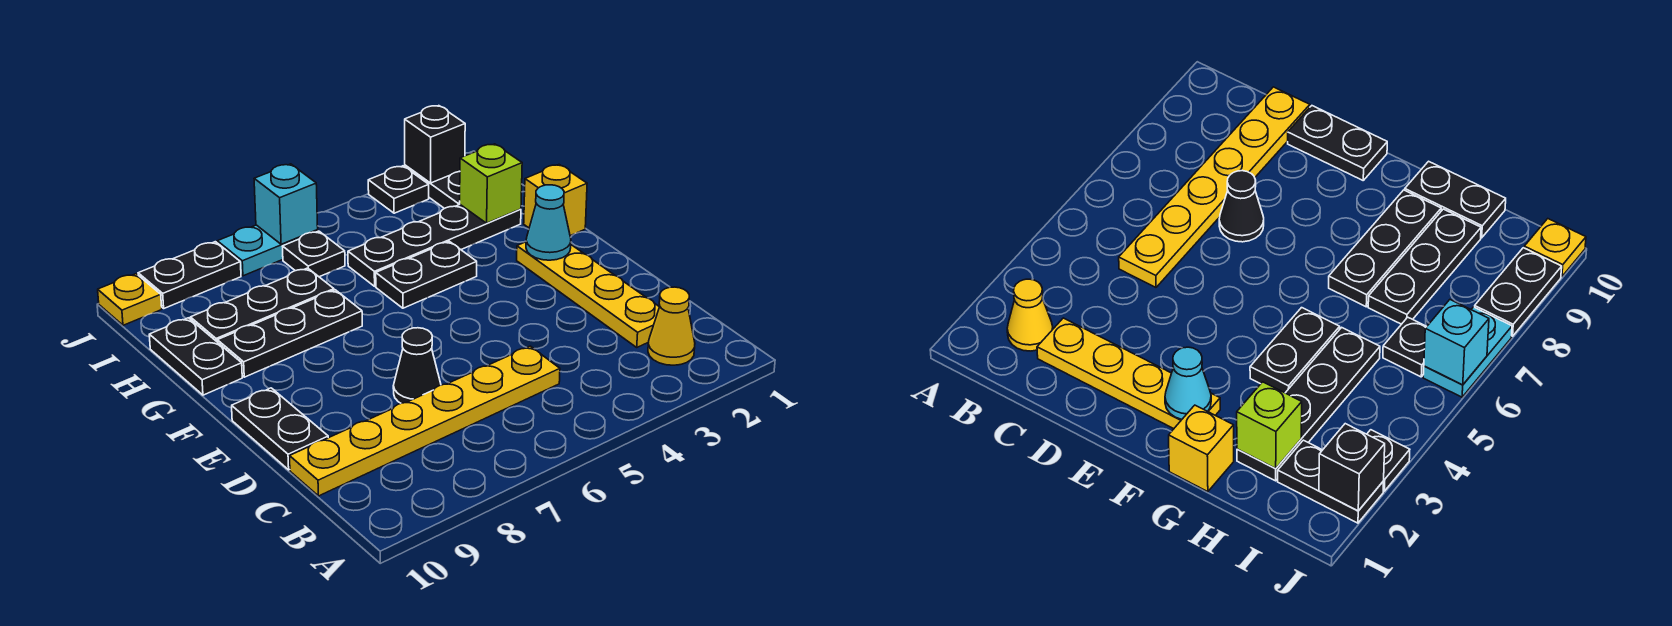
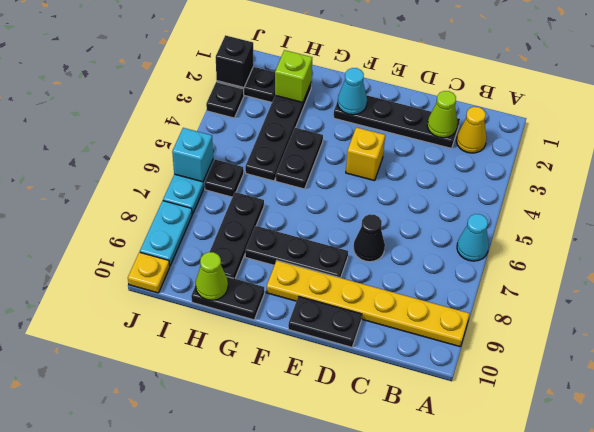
none -> cyan cone A6 level 1
yellow plate C2:F2 level 1 -> black plate C2:F2 level 1
none -> lime cone C2 level 2
yellow plate C5:C10 level 1 -> yellow plate A9:F9 level 1
yellow brick G1 level 1 -> yellow brick E4 level 1
black plate G7:G9 level 1 -> black plate E8:G8 level 1
none -> lime cone H10 level 2
black plate J8:J9 level 1 -> cyan plate J8:J9 level 1

